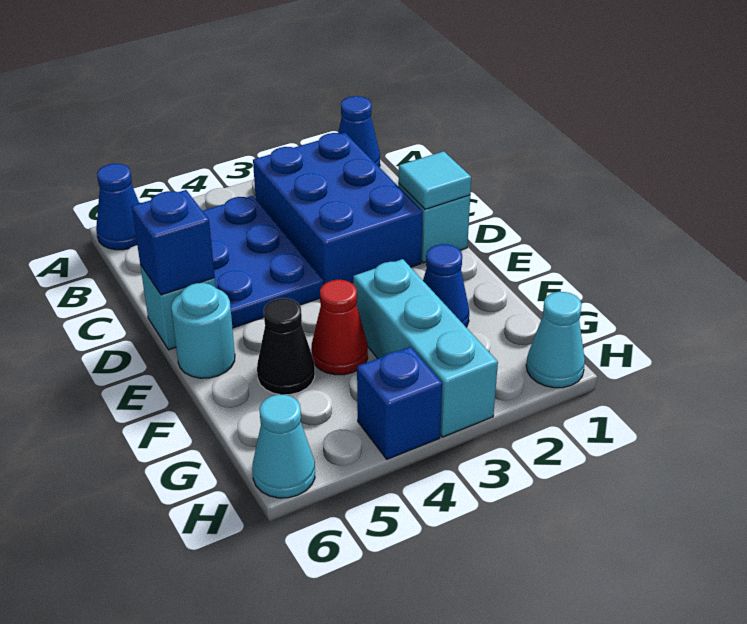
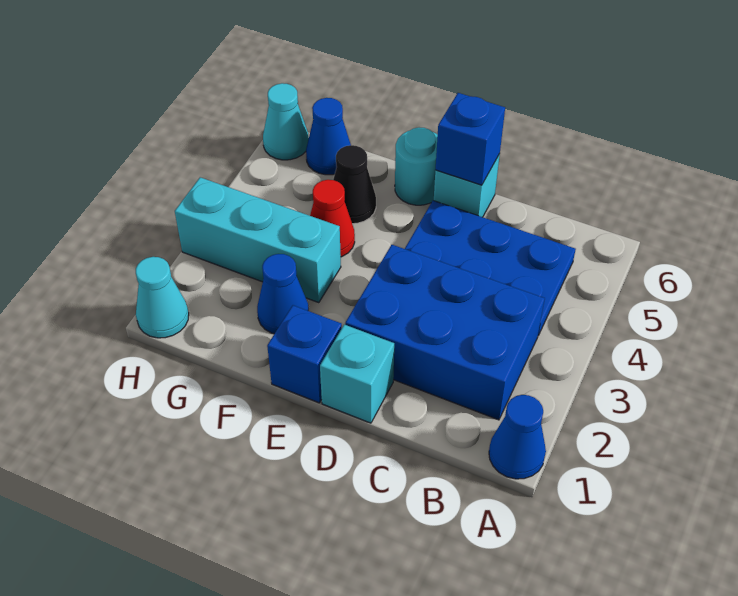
blue cone A6 level 1 -> blue cone G6 level 1
cyan tile D1 level 2 -> none
blue brick H4 level 1 -> blue brick E1 level 1

